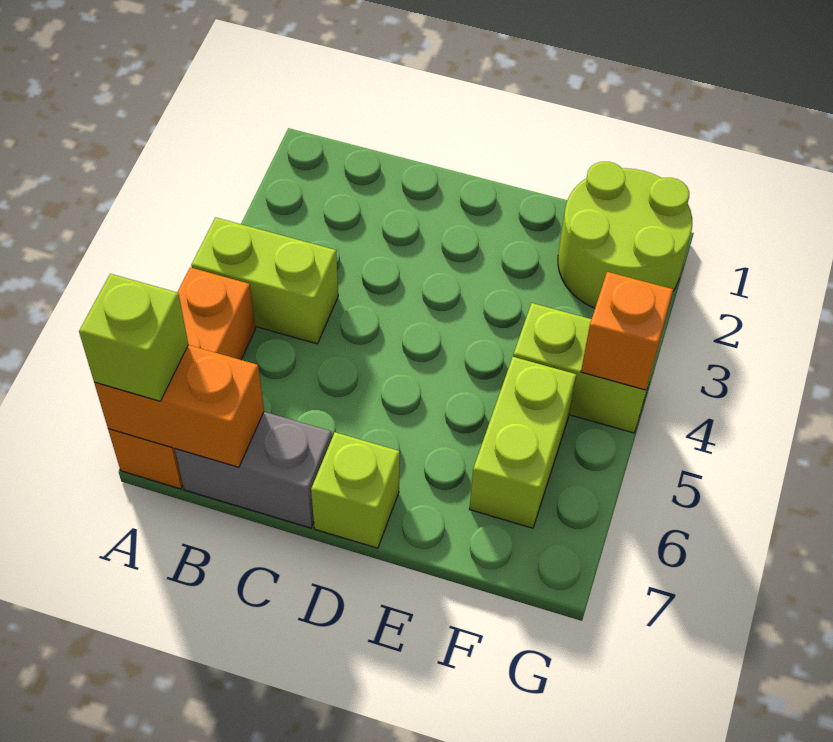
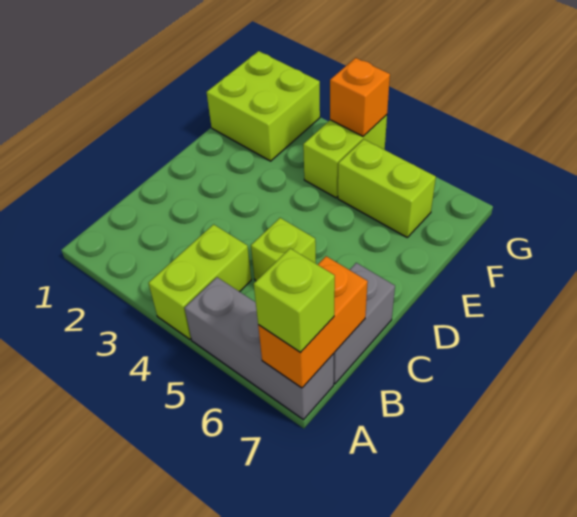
orange brick A5:A7 level 1 -> grey brick A5:A7 level 1
lime brick D7 level 1 -> lime brick C5 level 1
lime round brick F1:G2 level 1 -> lime brick F1:G2 level 1

